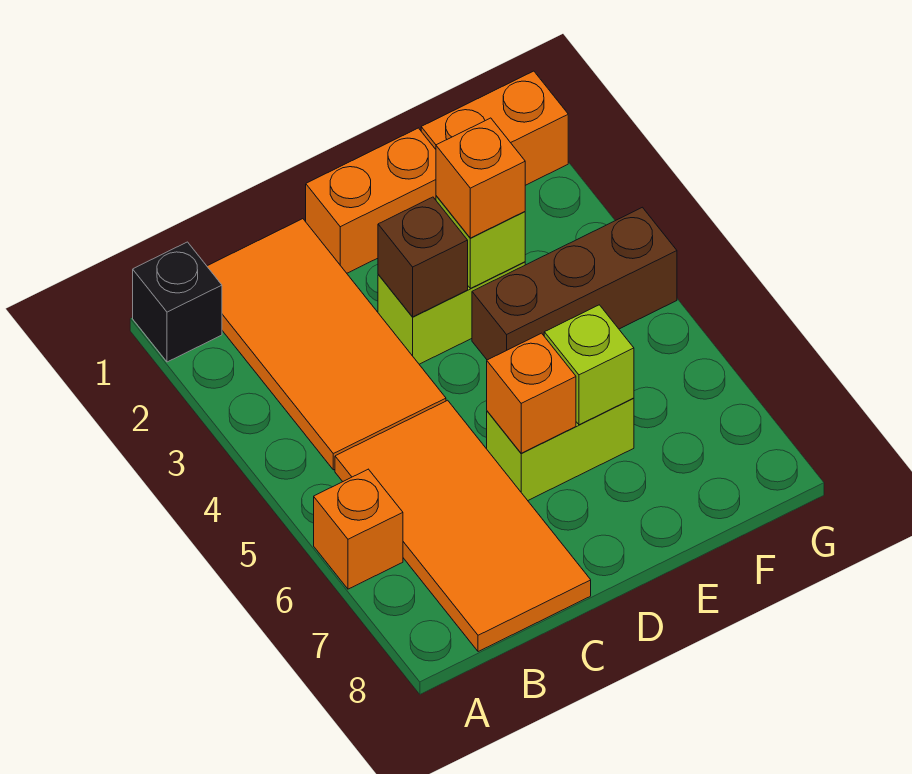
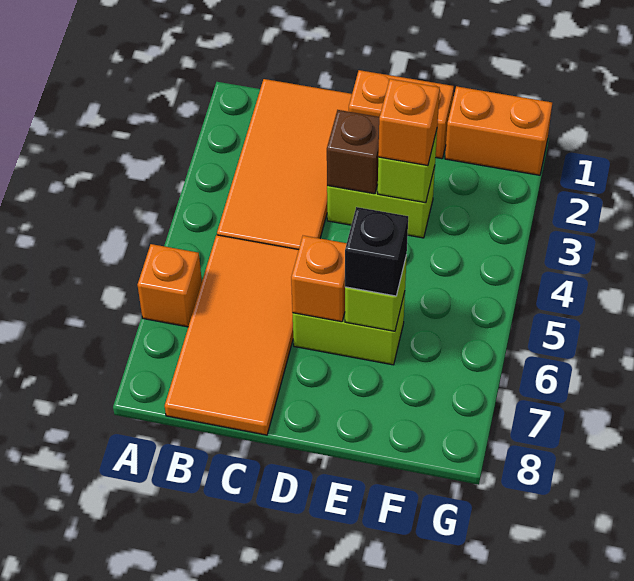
black brick A1 level 1 -> black brick E6 level 3
brown brick E4:G4 level 1 -> none

